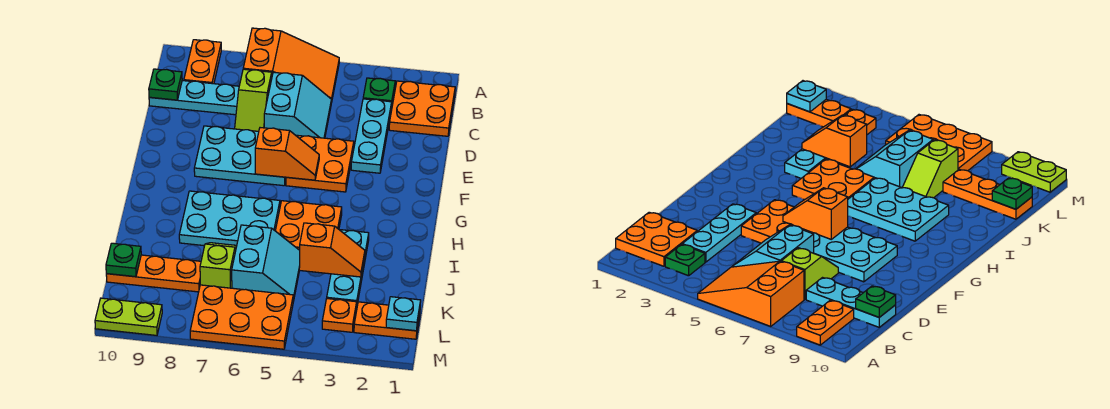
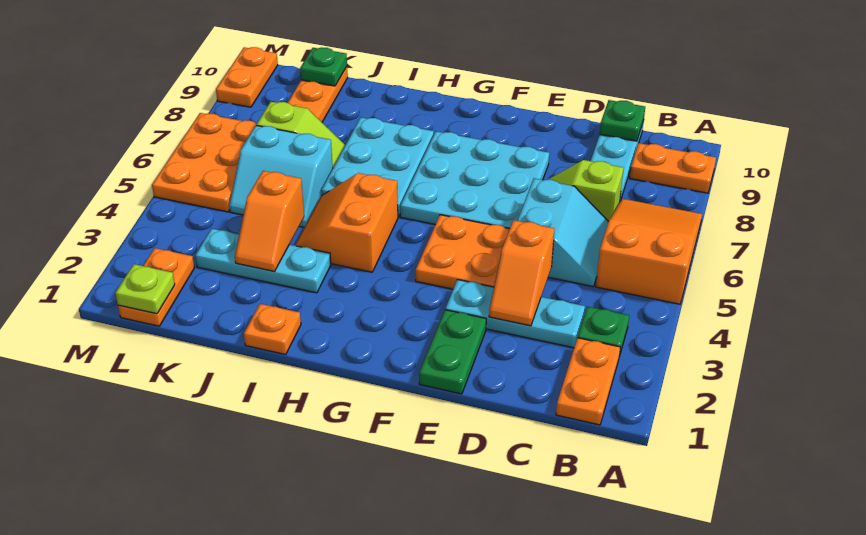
orange slope A5:B7 level 1 top 7 -> orange slope A5:B7 level 1 top 5
orange plate B1:C2 level 1 -> orange plate B1:B2 level 1
cyan slope C5:D6 level 1 top 6 -> cyan slope C5:D6 level 1 top D
none -> green plate E1:E2 level 1
cyan plate E6:F8 level 1 -> cyan plate E6:G8 level 1
orange slope F5:F6 level 2 top 6 -> orange slope D3:D4 level 2 top 4
orange plate H4:I5 level 1 -> orange slope H4:I5 level 1 top H
cyan plate L1 level 2 -> lime plate L1 level 2
orange plate L3 level 1 -> orange plate I1 level 1
lime plate M9:M10 level 1 -> orange plate M9:M10 level 1

